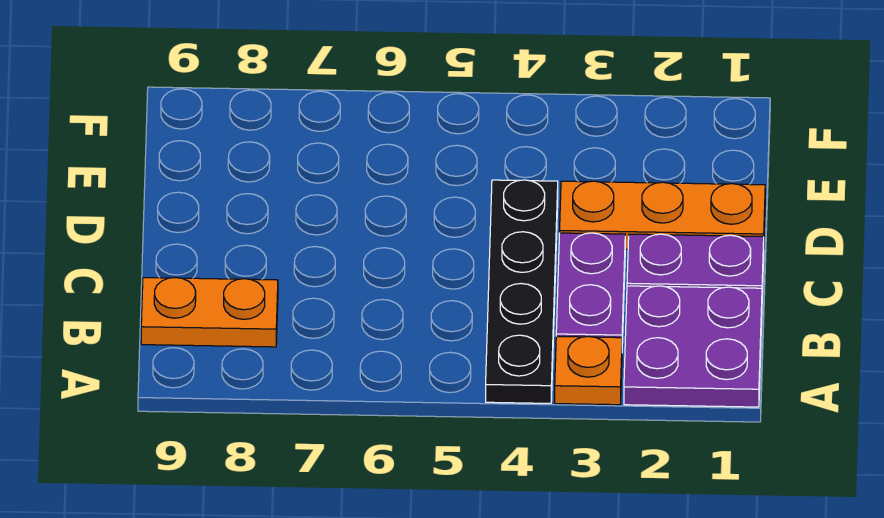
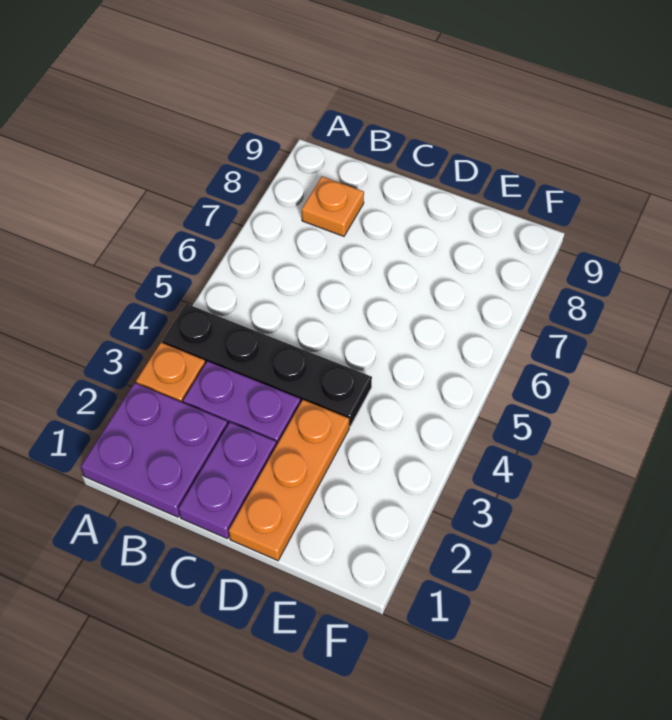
orange plate B8:B9 level 1 -> orange plate B8 level 1

